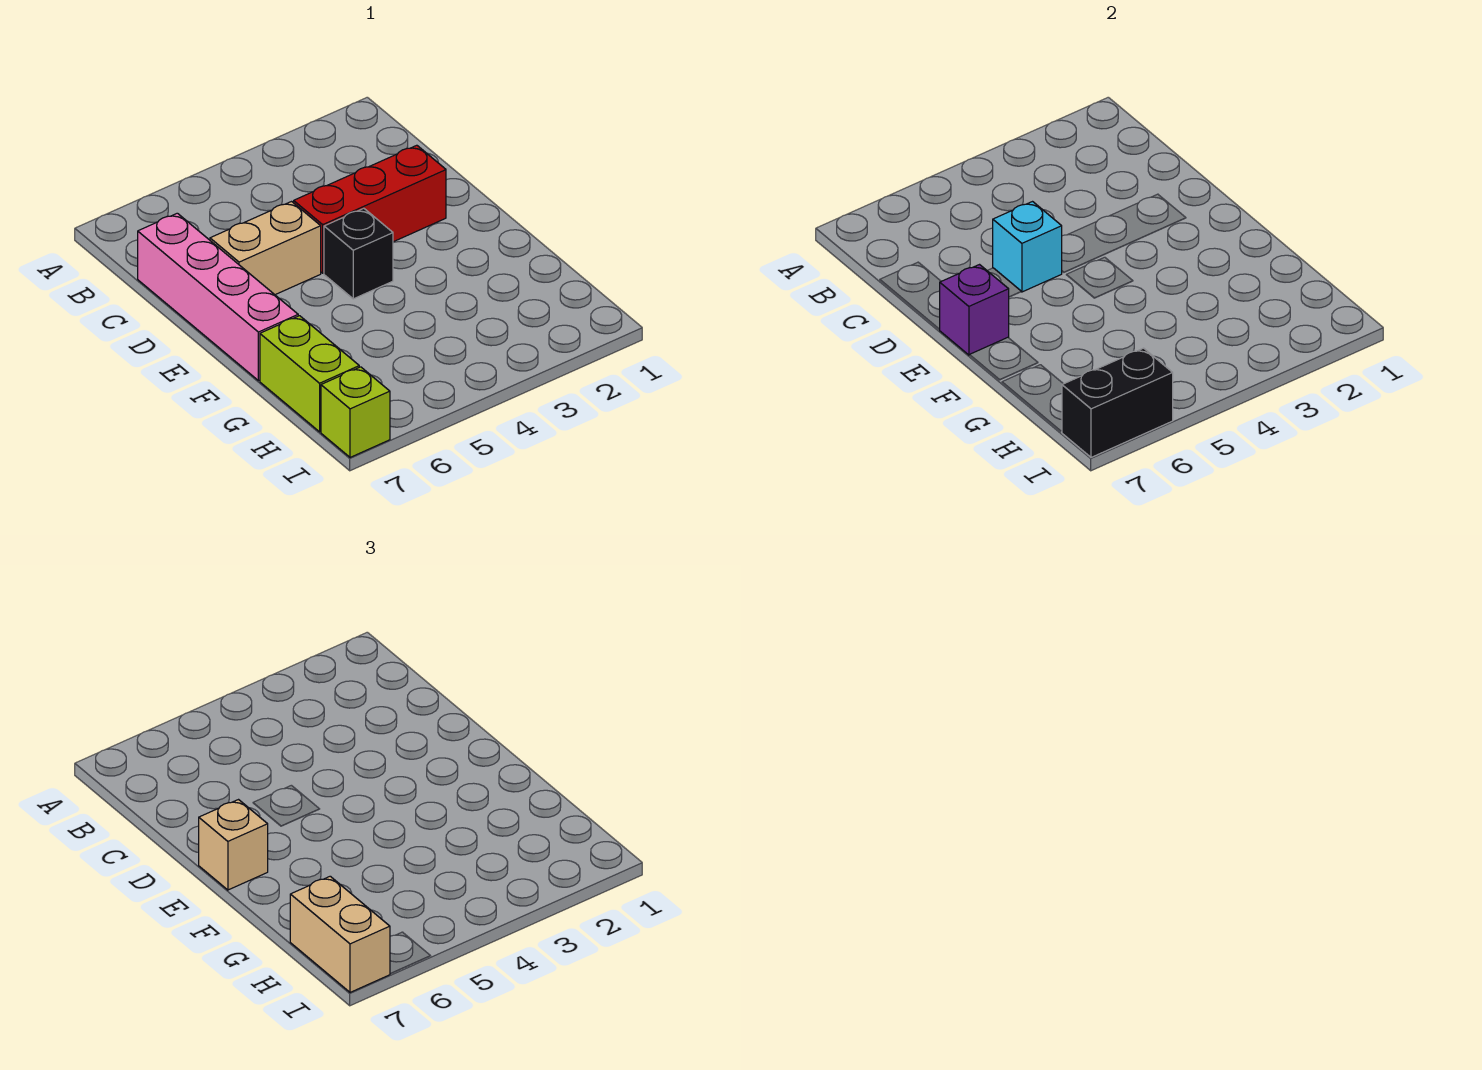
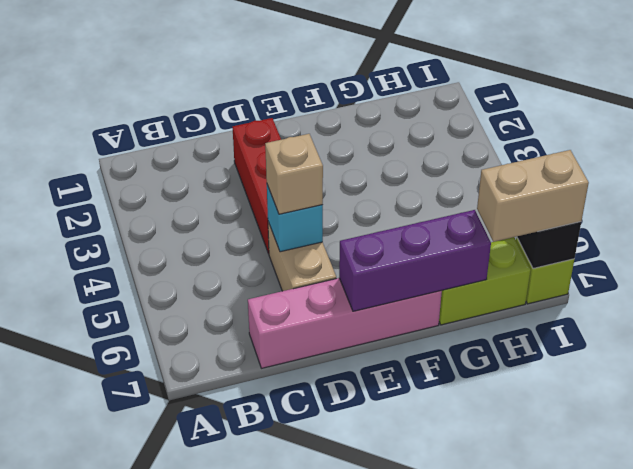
black brick E4 level 1 -> none
purple brick E7 level 2 -> purple brick E7:G7 level 2
tan brick E7 level 3 -> tan brick D5 level 3

